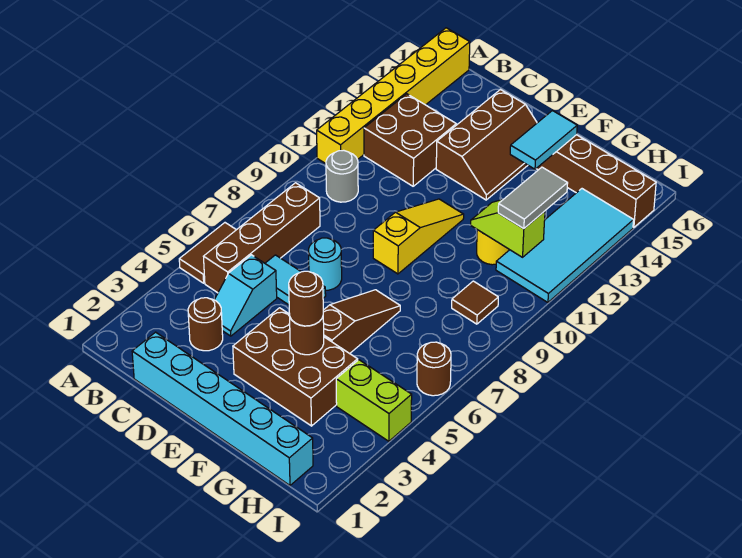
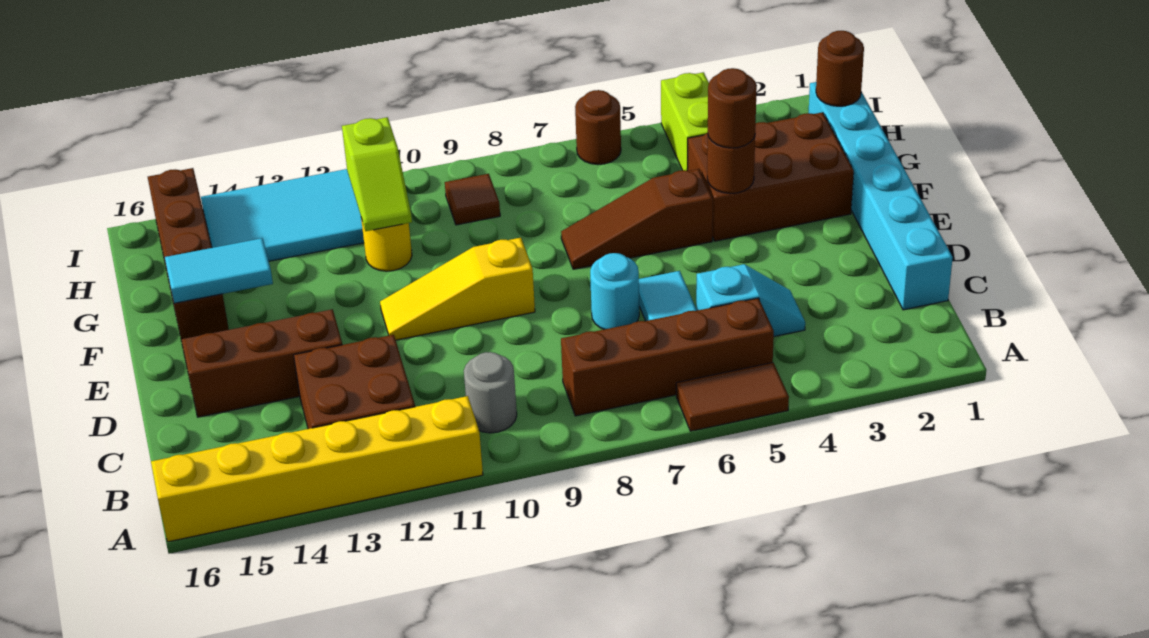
brown round brick C3 level 1 -> brown round brick H1 level 2
brown brick E3:G4 level 1 -> brown brick F2:G4 level 1
grey tile H11:H12 level 3 -> none

